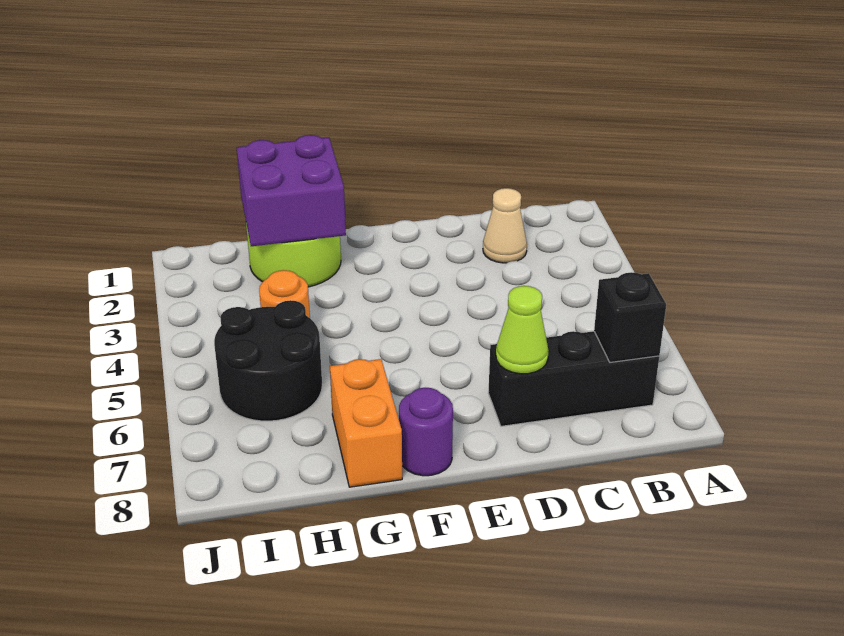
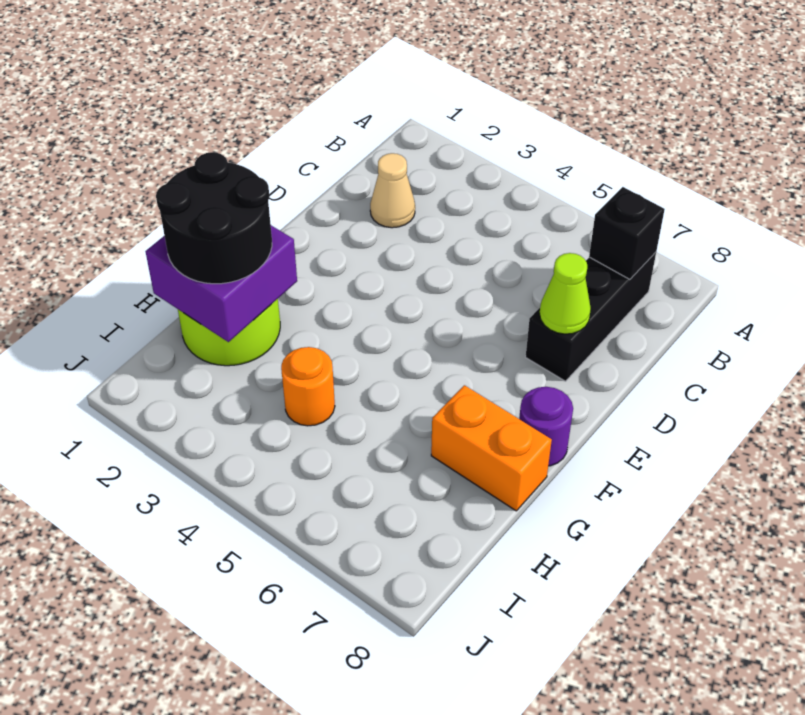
black round brick H5:I6 level 1 -> black round brick G1:H2 level 3

